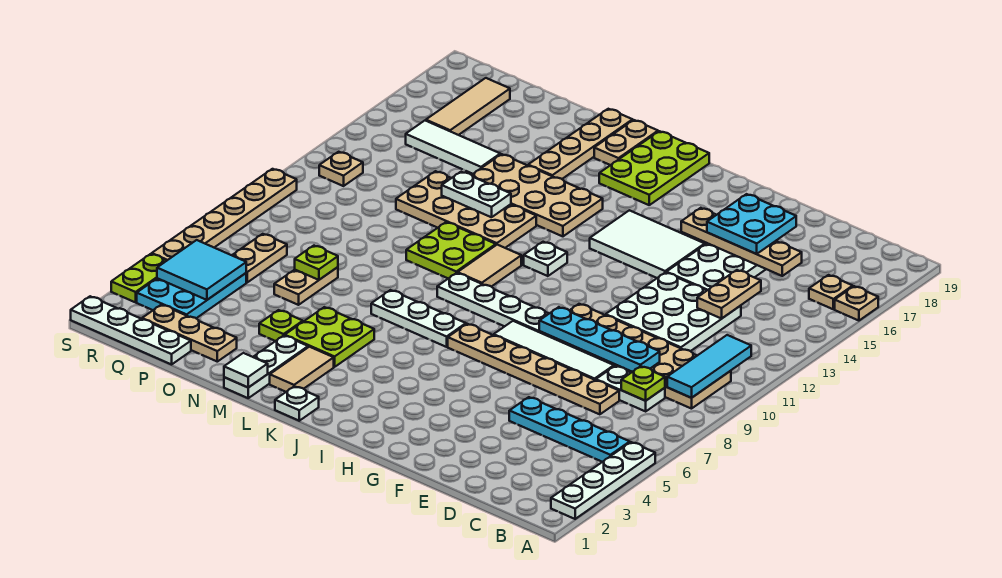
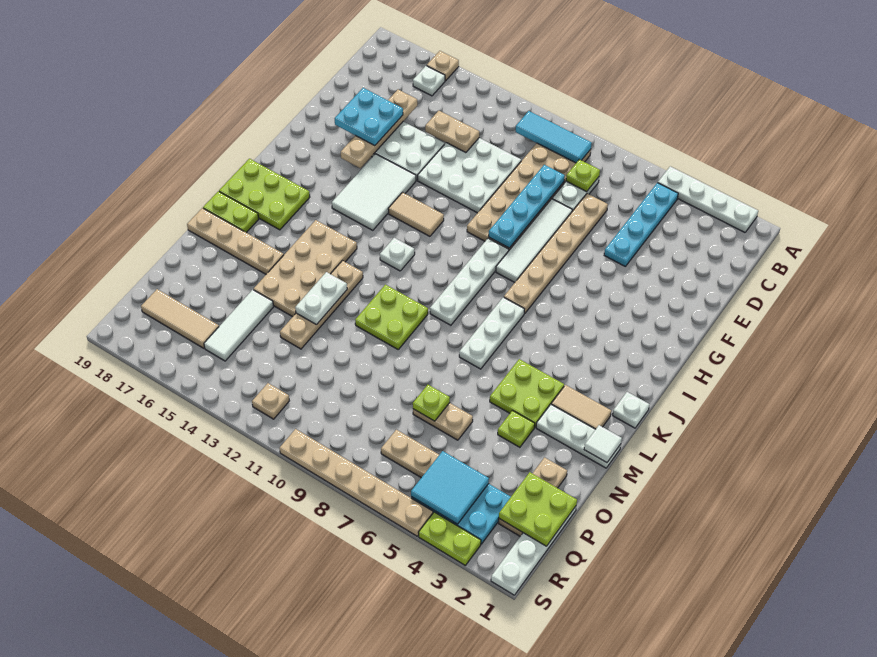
tan plate B16 level 1 -> white plate B16 level 1
tan tile K10:K11 level 1 -> tan tile H12:H13 level 1
tan plate L12:O13 level 1 -> tan plate L13:O13 level 1
tan plate L18:L19 level 1 -> lime plate L18:L19 level 1
none -> lime plate P1:Q2 level 2

